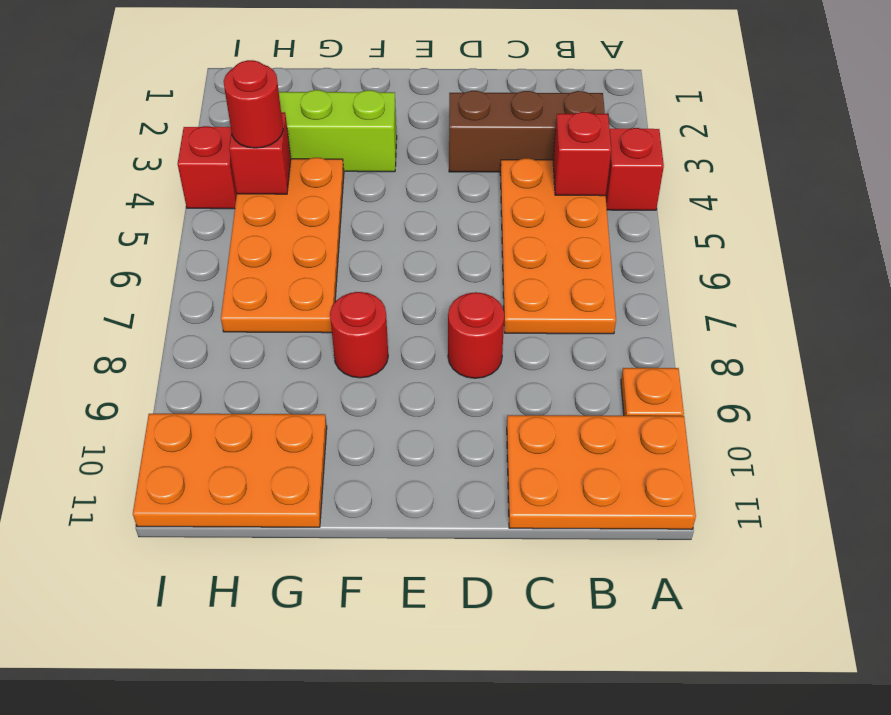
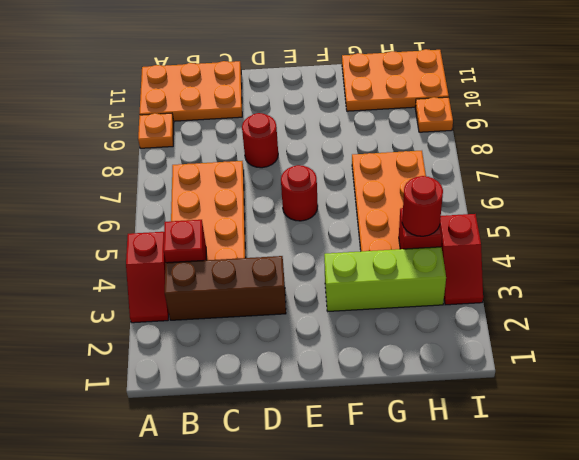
red round brick F8 level 1 -> red round brick E6 level 1
none -> orange plate I9 level 1

